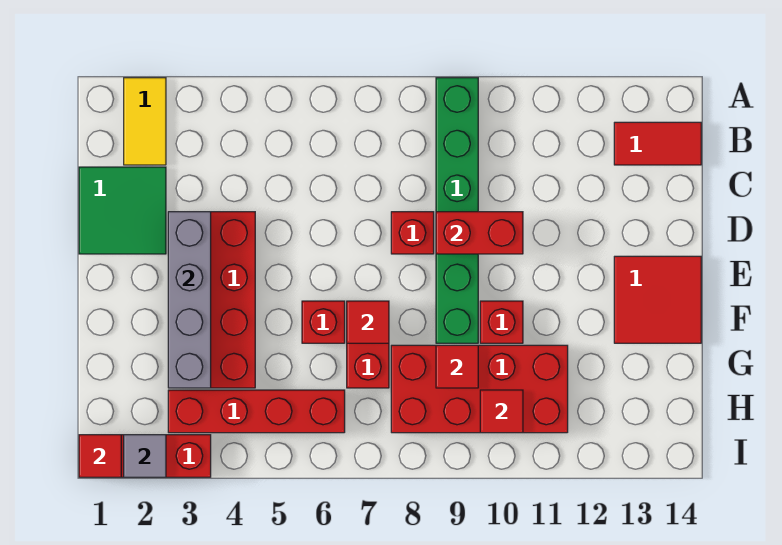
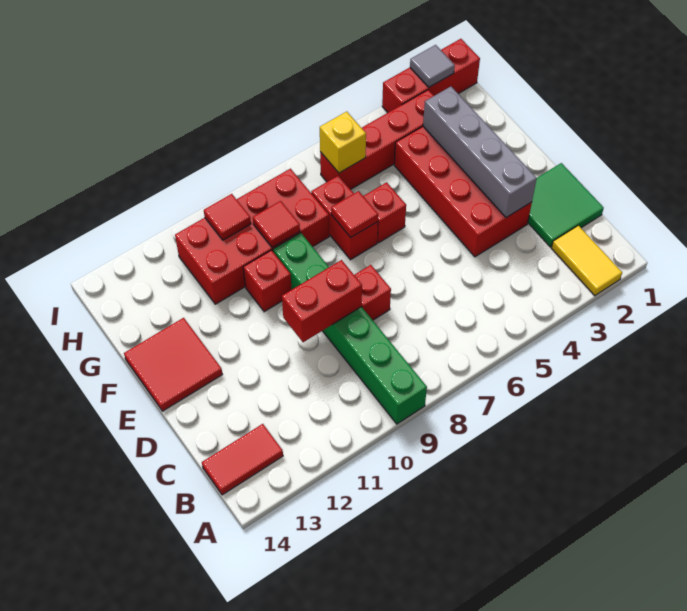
none -> yellow brick H6 level 2
red tile I1 level 2 -> none

